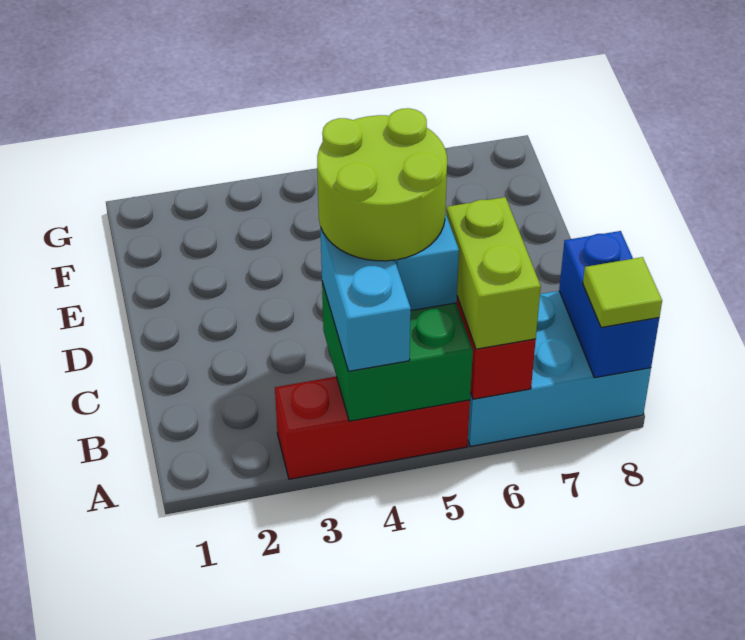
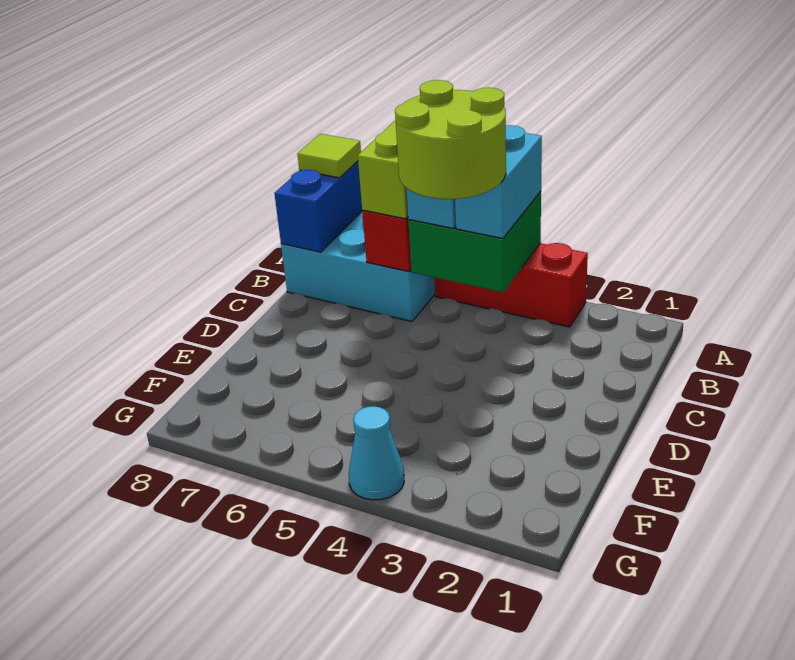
none -> cyan cone G4 level 1

